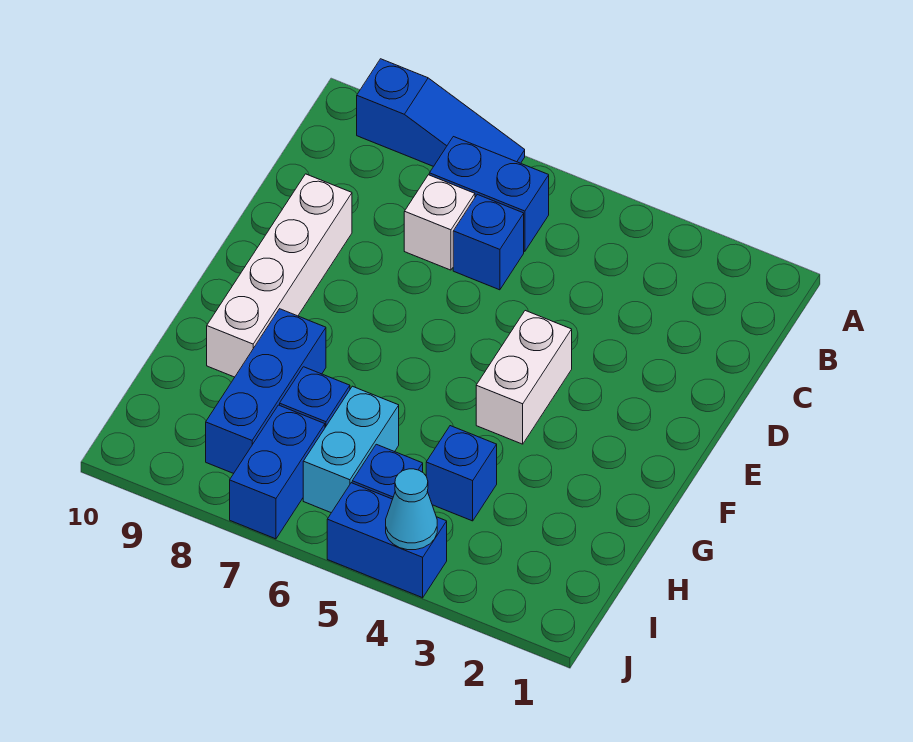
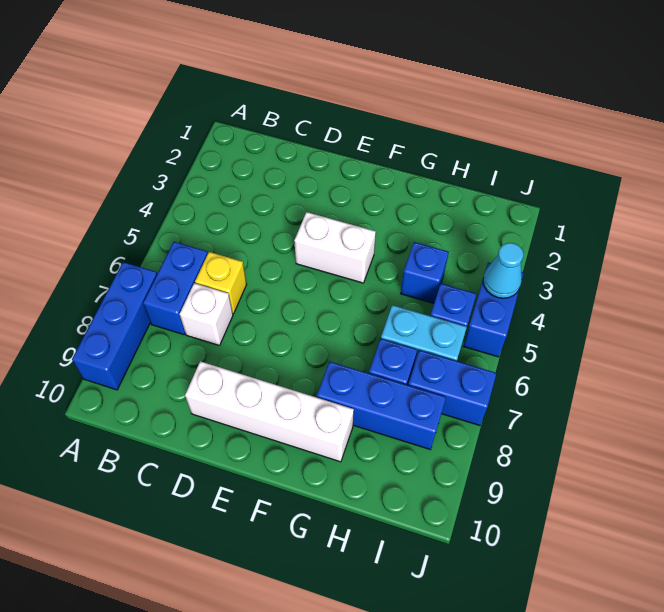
blue slope A7:A9 level 1 top 9 -> blue brick A7:A9 level 1
blue brick C6 level 1 -> yellow brick C6 level 1

